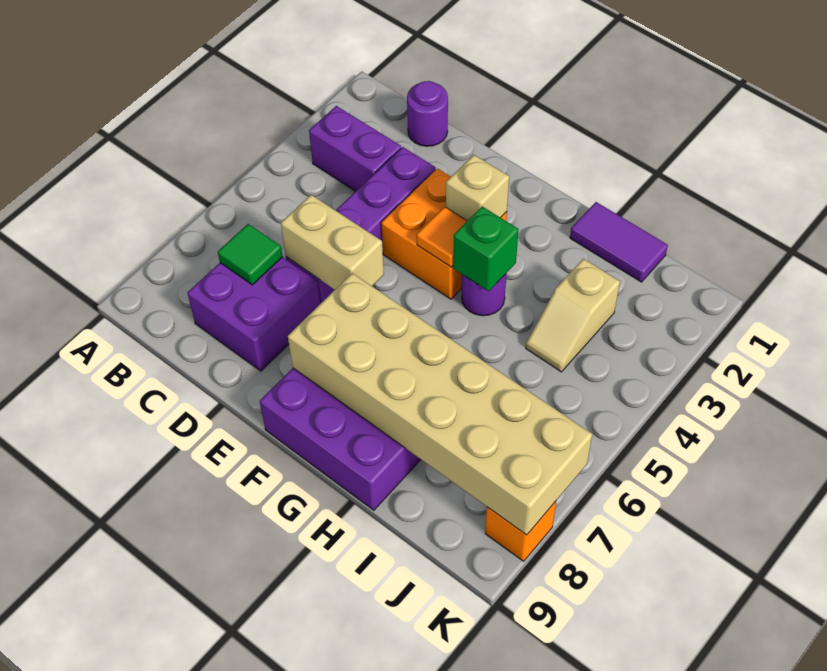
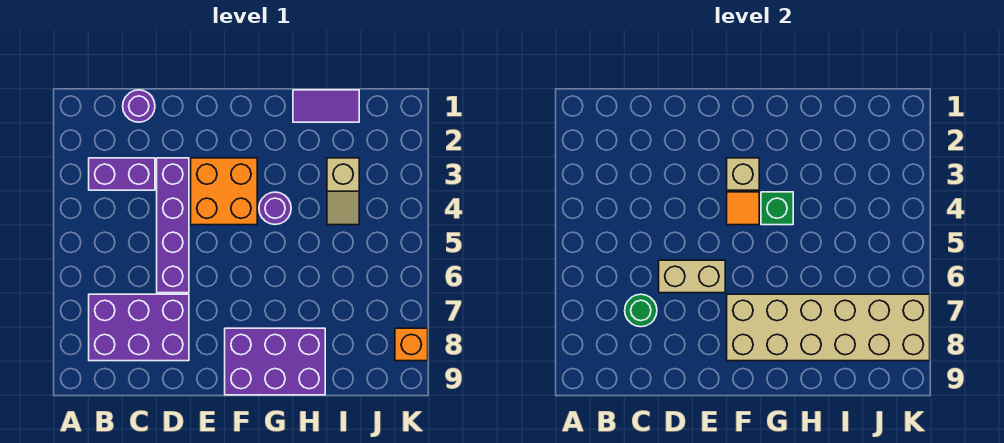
purple brick C7:D8 level 1 -> purple brick B7:D8 level 1
green tile C7 level 2 -> green round brick C7 level 2

